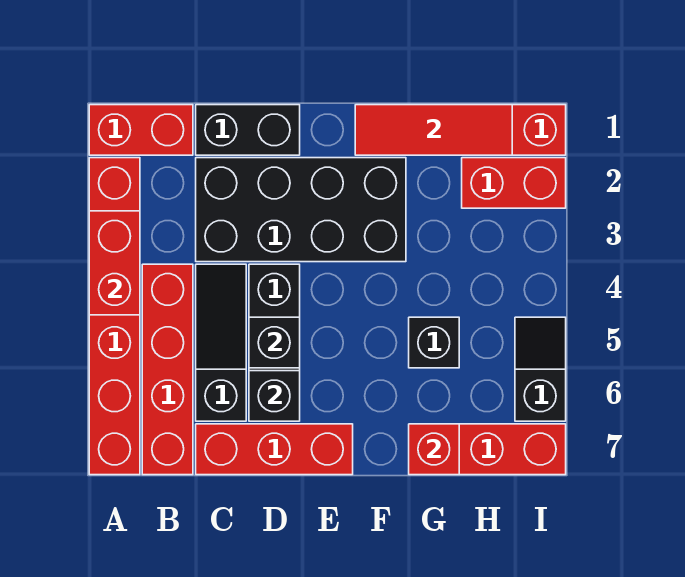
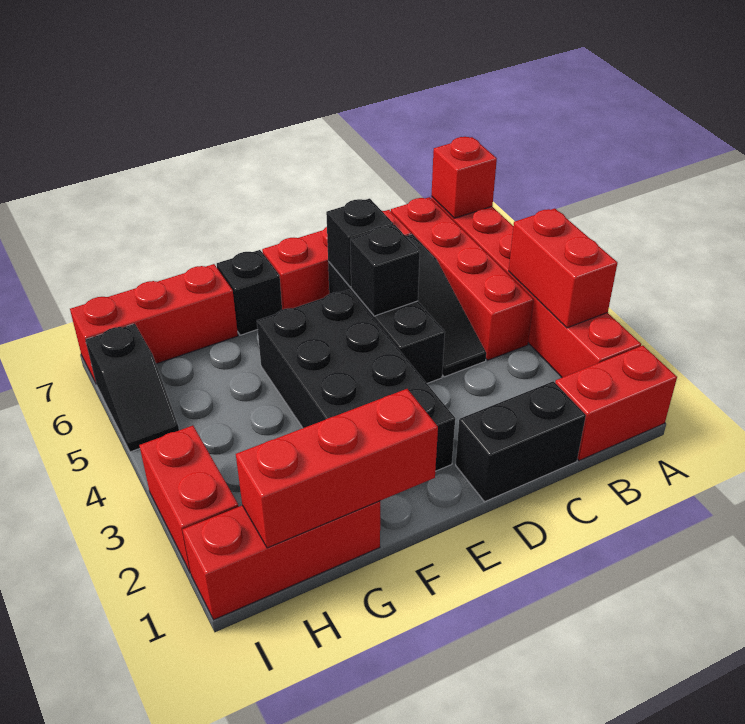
black brick C2:F3 level 1 -> black brick E2:F5 level 1
red tile F1:H1 level 2 -> red brick F1:H1 level 2
black brick G5 level 1 -> black brick F7 level 1
red brick G7 level 2 -> red brick A7 level 2
red brick H2:I2 level 1 -> red brick I2:I3 level 1

